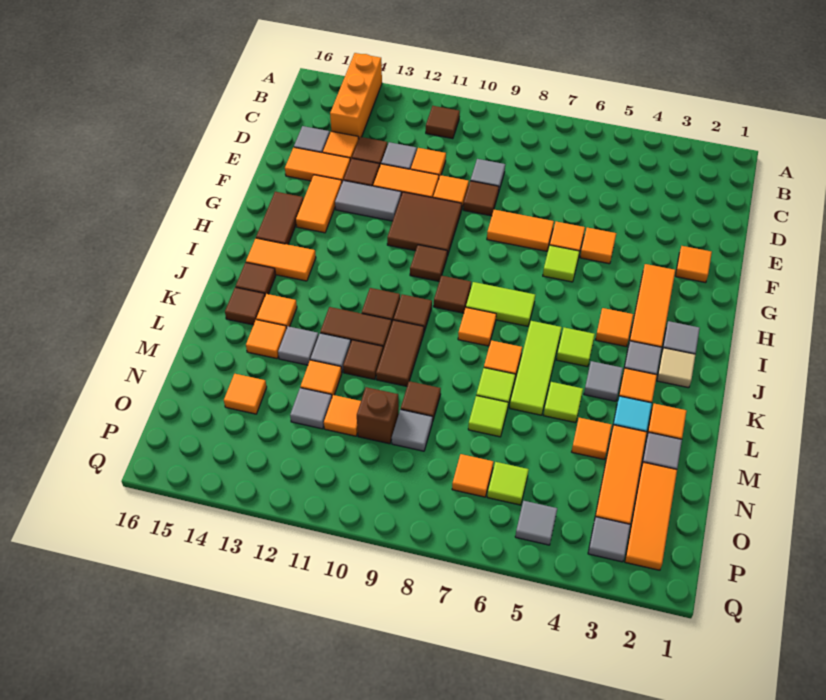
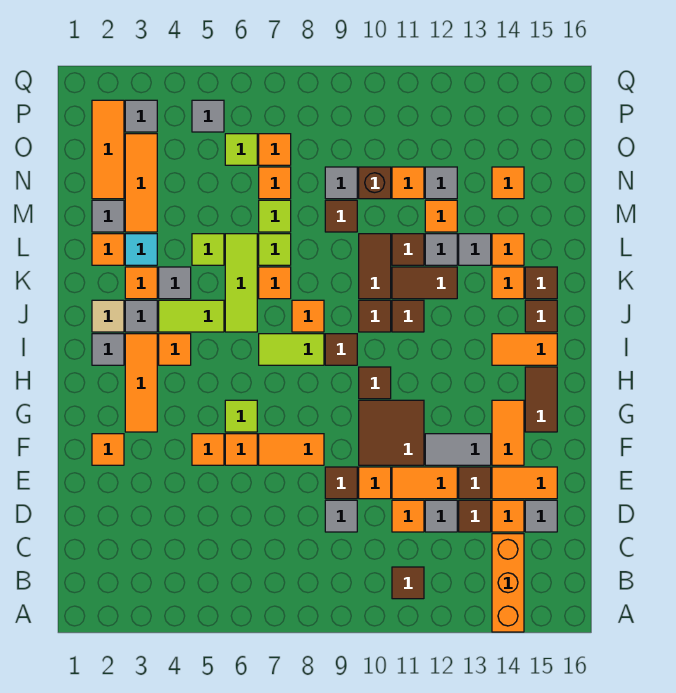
lime tile J5 level 1 -> lime tile J4:J5 level 1
orange tile M4 level 1 -> orange tile N7 level 1

